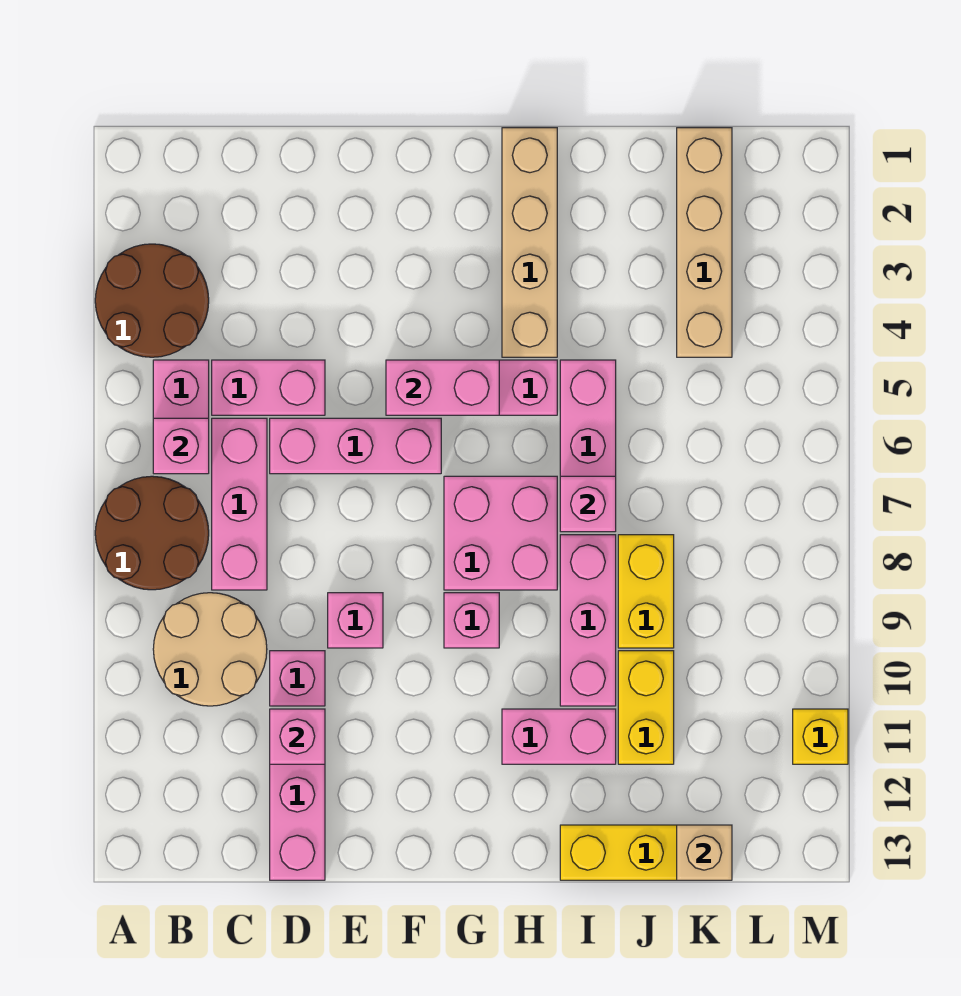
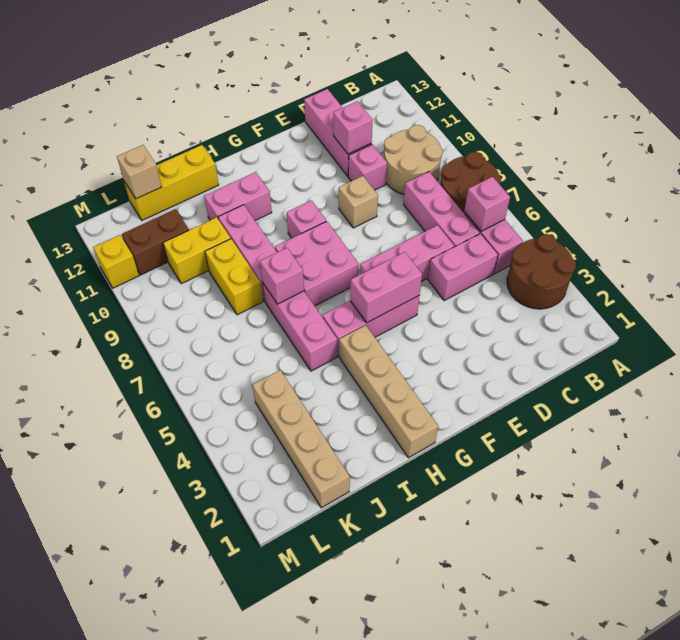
pink brick E9 level 1 -> tan brick E9 level 1
yellow brick J10:J11 level 1 -> yellow brick J10:K10 level 1
none -> brown brick K11:L11 level 1

